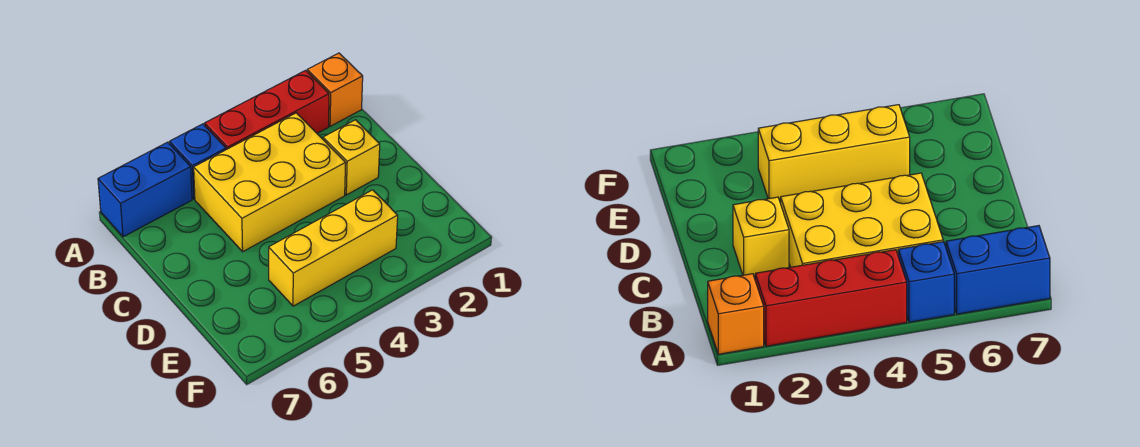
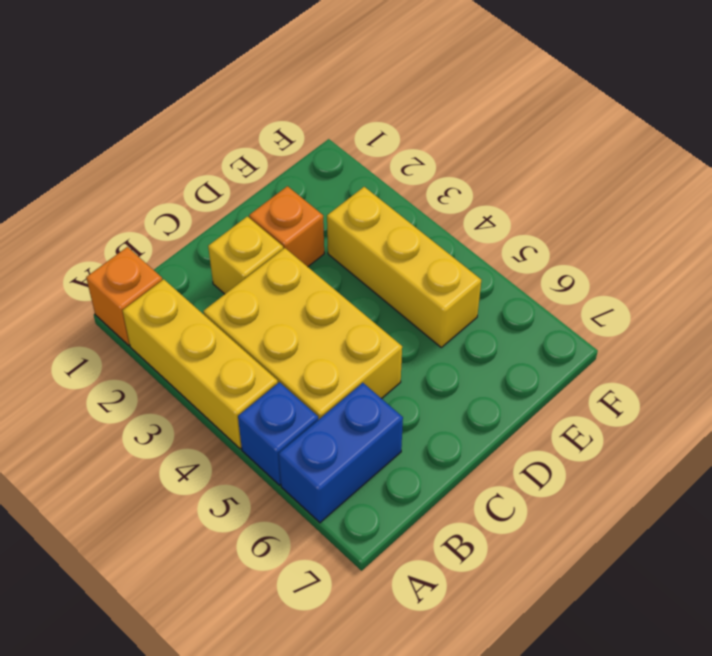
red brick A2:A4 level 1 -> yellow brick A2:A4 level 1
blue brick A6:A7 level 1 -> blue brick A6:B6 level 1
none -> orange brick D2 level 1

